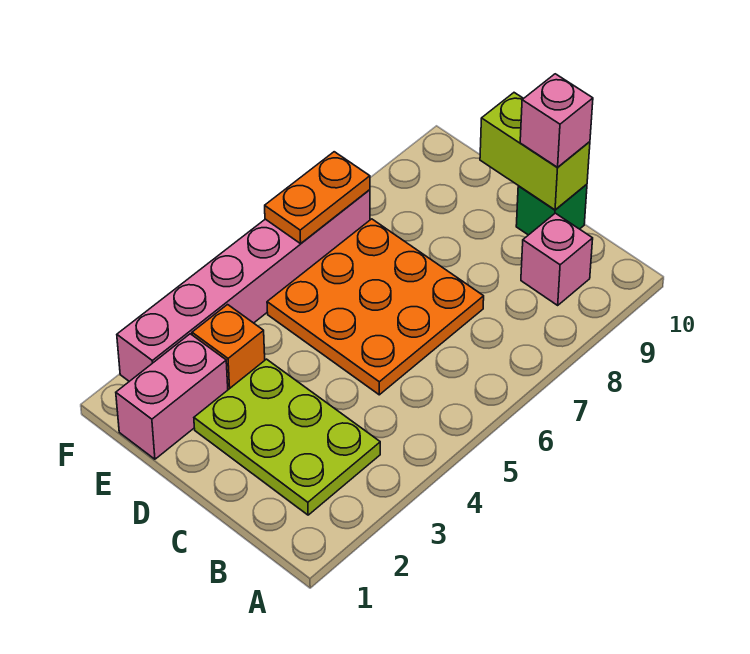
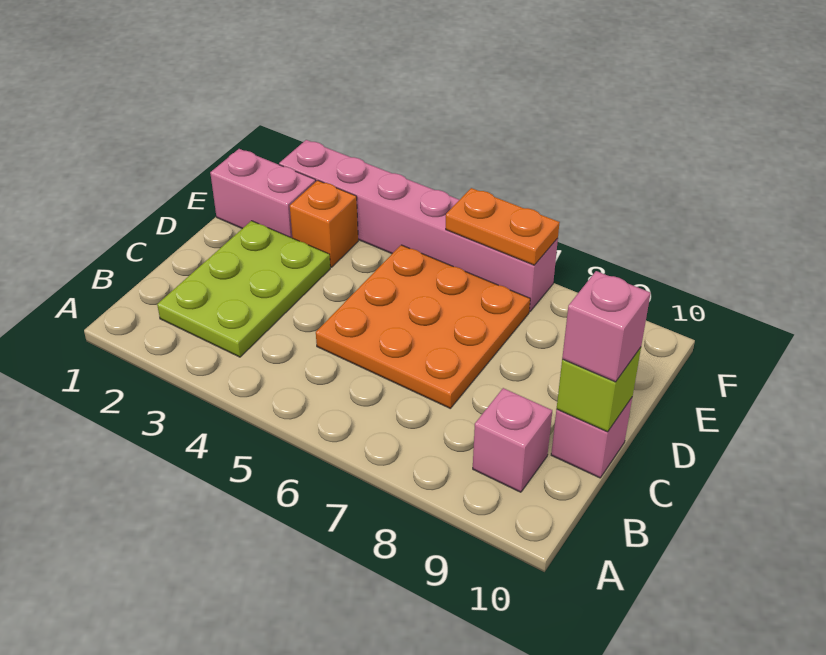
green brick C10 level 1 -> pink brick C10 level 1
lime brick C10:D10 level 2 -> lime brick C10 level 2

